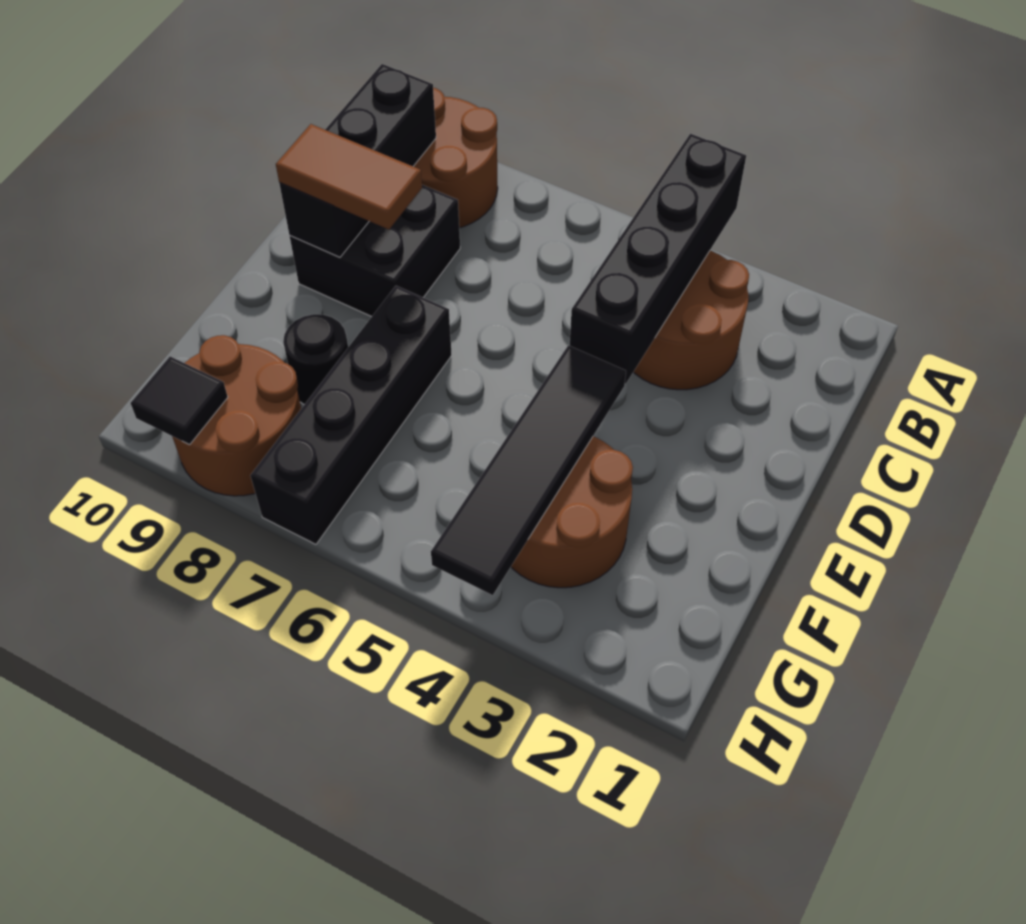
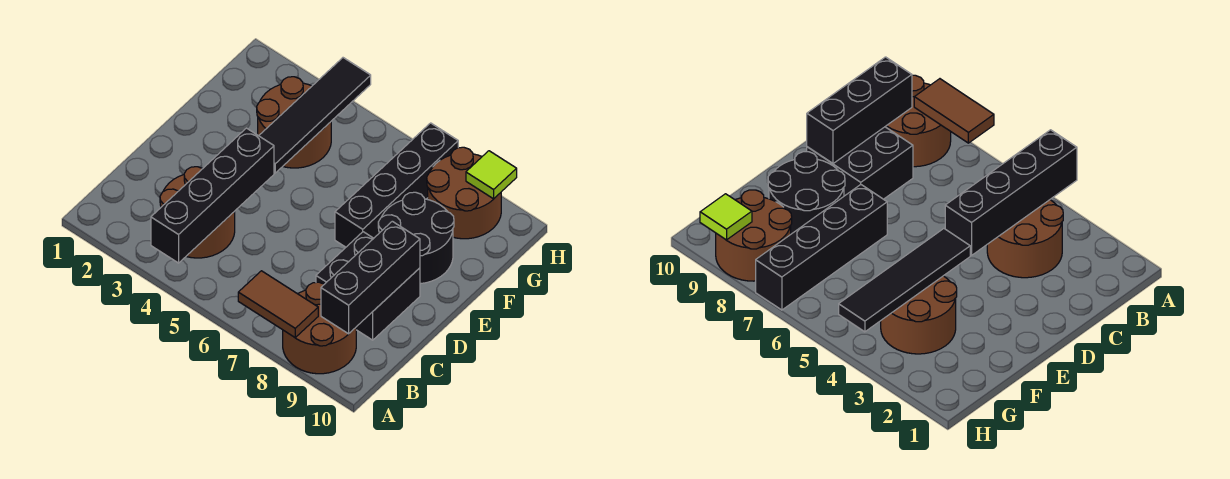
brown tile D8:D9 level 3 -> brown tile A7:A8 level 2
black round brick F8 level 1 -> black round brick E8:F9 level 1
black tile H9 level 2 -> lime tile H9 level 2

